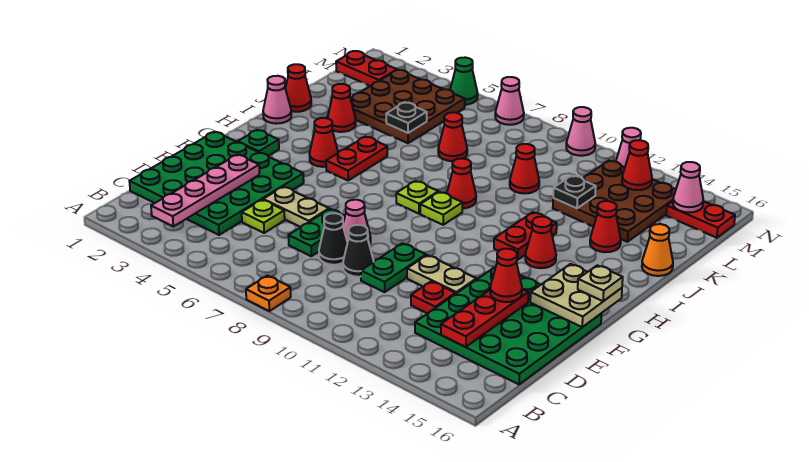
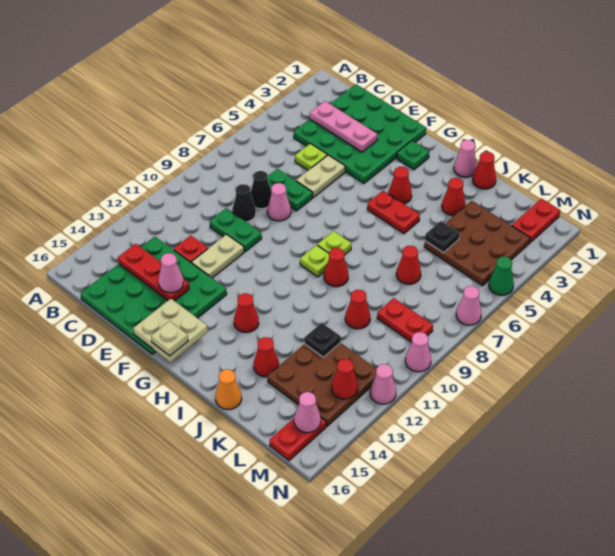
orange plate A8 level 1 -> none
pink plate B3:E3 level 2 -> pink plate C3:E3 level 2
red cone E14 level 3 -> pink cone E14 level 3
red plate H12:I12 level 1 -> red plate L9:M9 level 1

